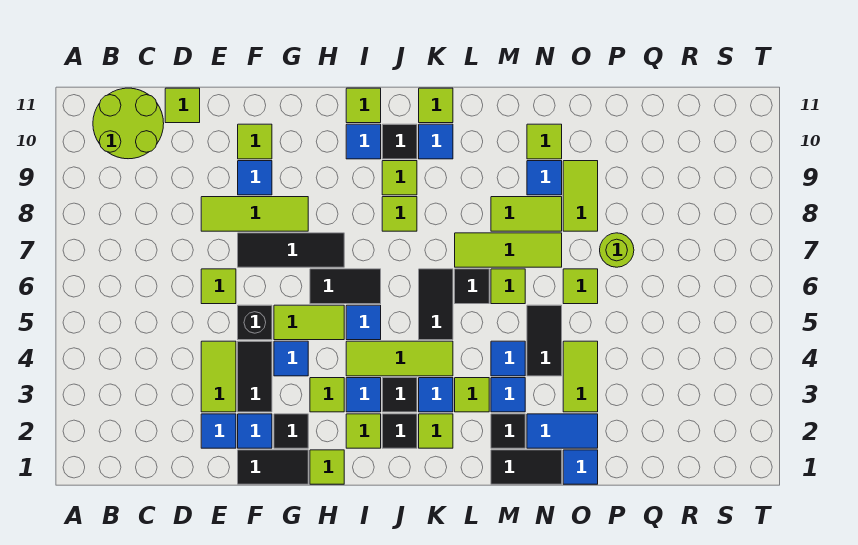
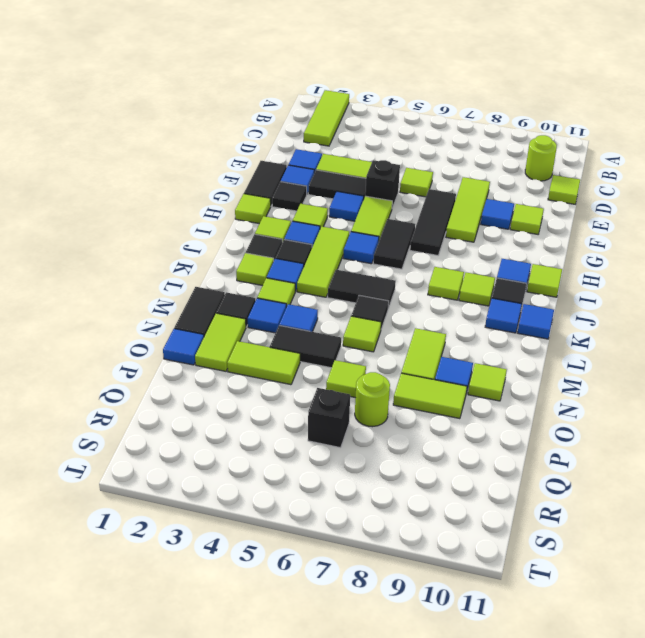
lime round brick B10:C11 level 1 -> lime round brick C10 level 1
lime tile K11 level 1 -> blue tile K11 level 1
lime tile L7:N7 level 1 -> lime tile A2:C2 level 1
blue tile N2:O2 level 1 -> lime tile N2:O2 level 1
none -> black brick Q6 level 1

